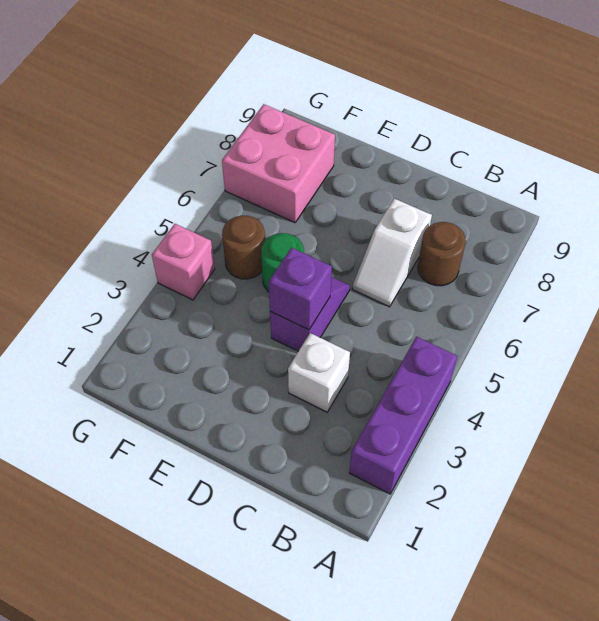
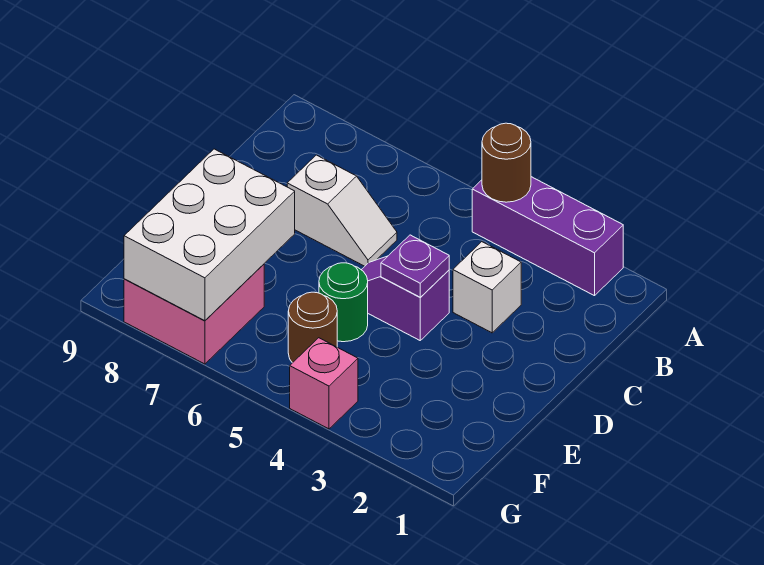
brown round brick B7 level 1 -> brown round brick A4 level 2
purple brick D4 level 2 -> purple plate D4 level 2
none -> white brick E7:G8 level 2

